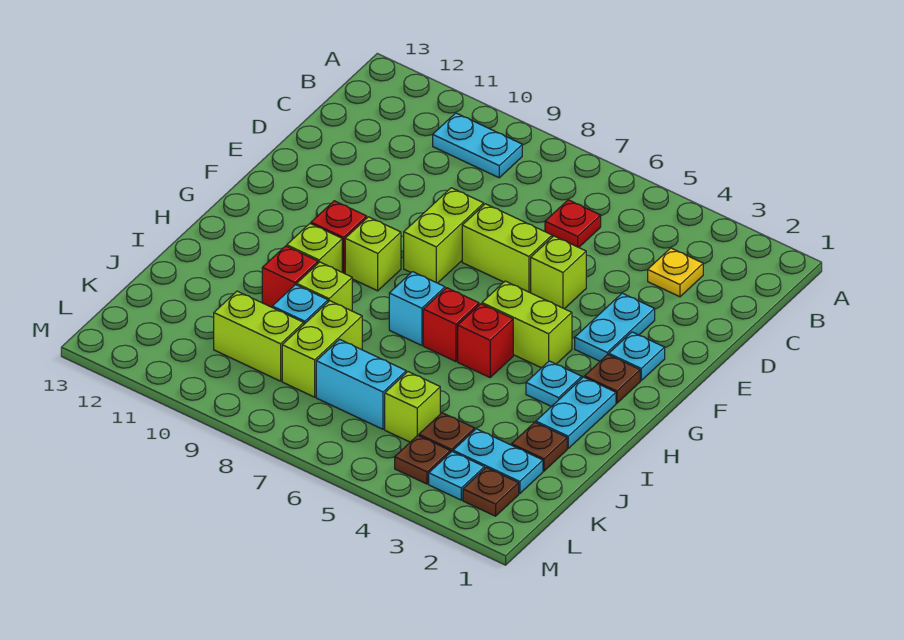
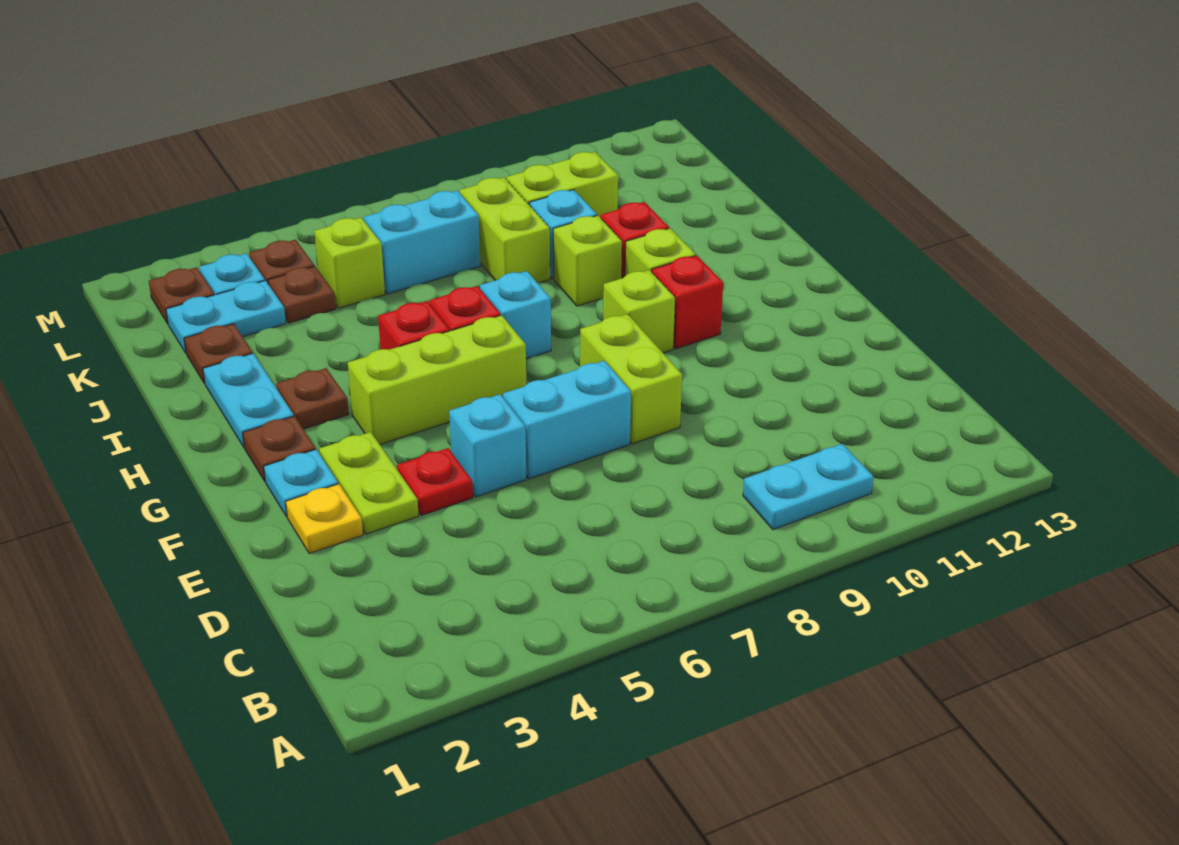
yellow plate C3 level 1 -> yellow plate E2 level 1
red plate C6 level 1 -> red plate E4 level 1
cyan plate E3:F3 level 1 -> lime plate E3:F3 level 1
lime brick E5 level 1 -> cyan brick E5 level 1
lime brick E6:E7 level 1 -> cyan brick E6:E7 level 1
lime brick G4:G5 level 1 -> lime brick G4:G6 level 1
cyan plate H3 level 1 -> brown plate H3 level 1

